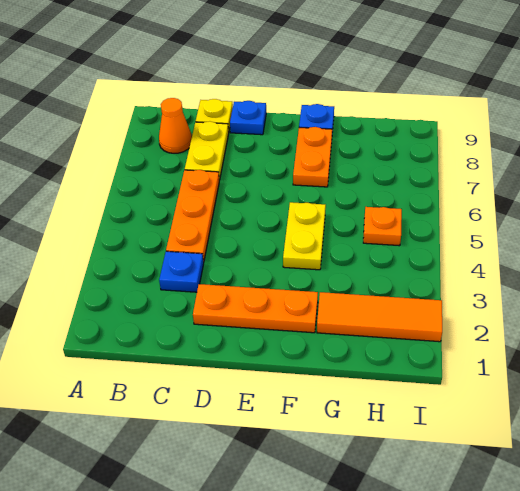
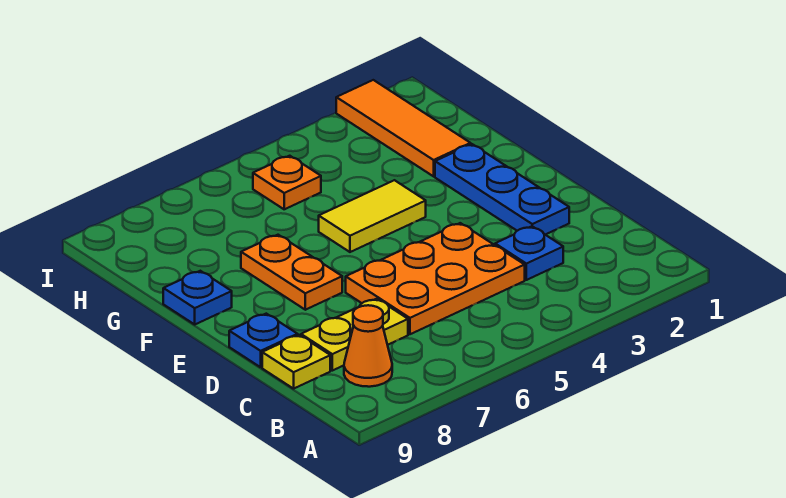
orange plate C4:C6 level 1 -> orange plate C4:D6 level 1
orange plate D2:F2 level 1 -> blue plate D2:F2 level 1
yellow plate F4:F5 level 1 -> yellow tile F4:F5 level 1
orange plate F7:F8 level 1 -> orange plate E7:F7 level 1

